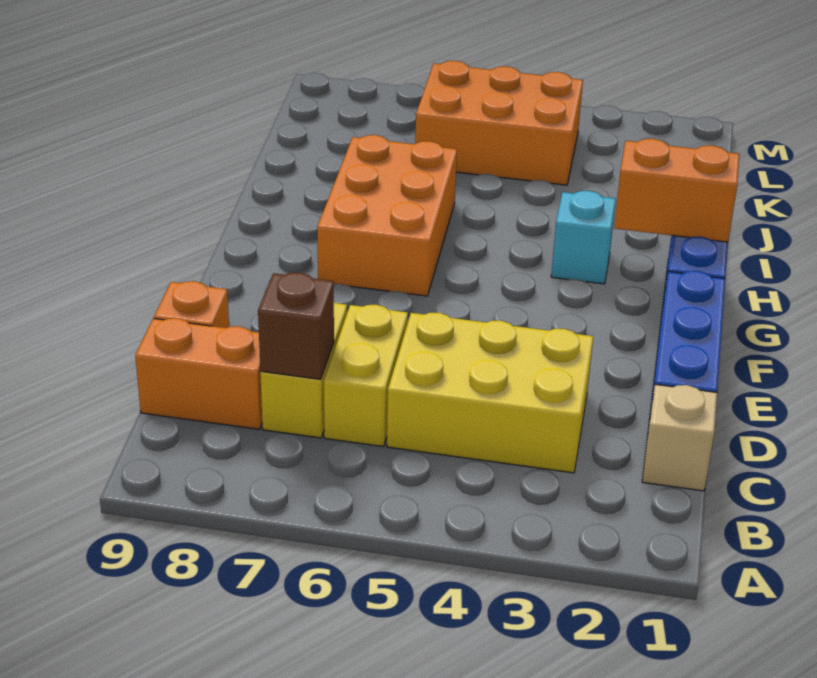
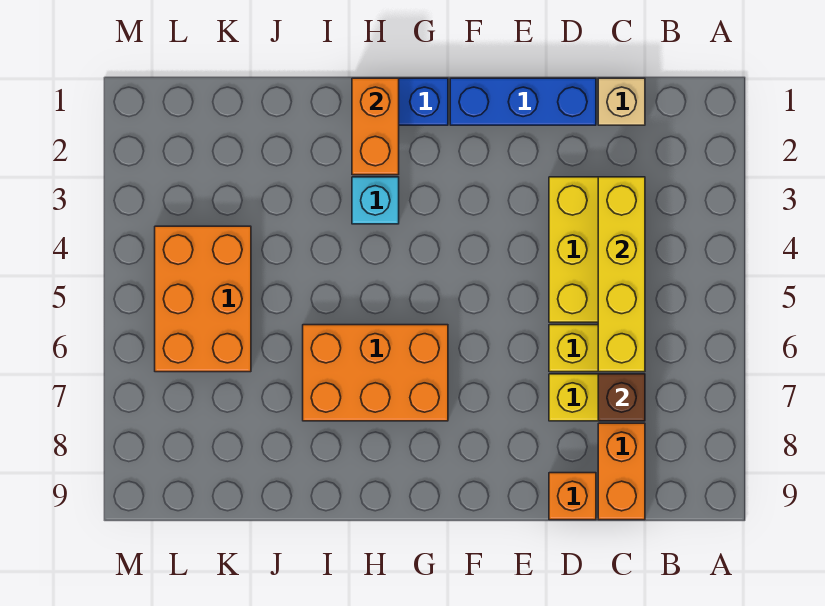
none -> yellow brick C3:C6 level 2

